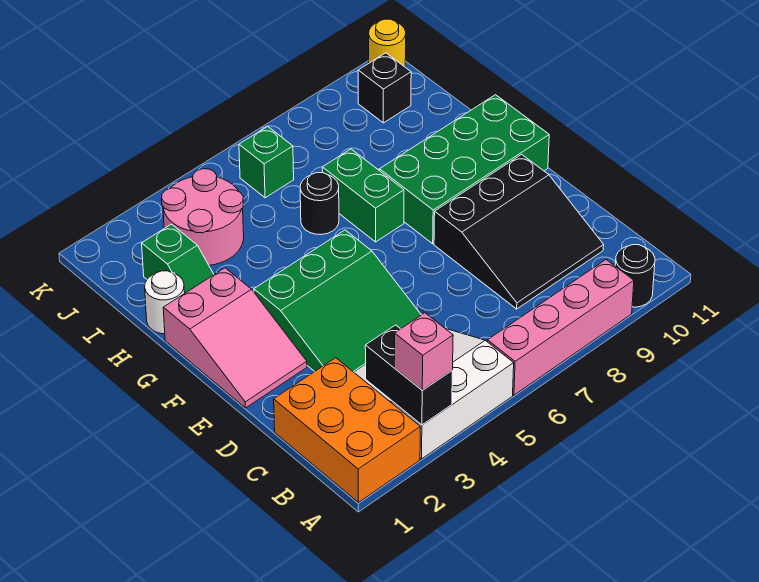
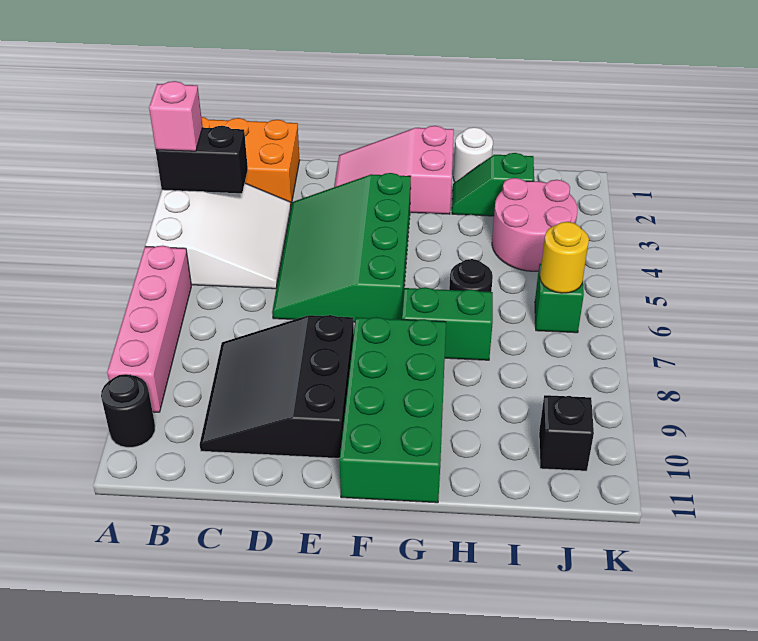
green slope D3:F5 level 1 top F -> green slope D3:F6 level 1 top F
yellow round brick K11 level 1 -> yellow round brick J6 level 2

